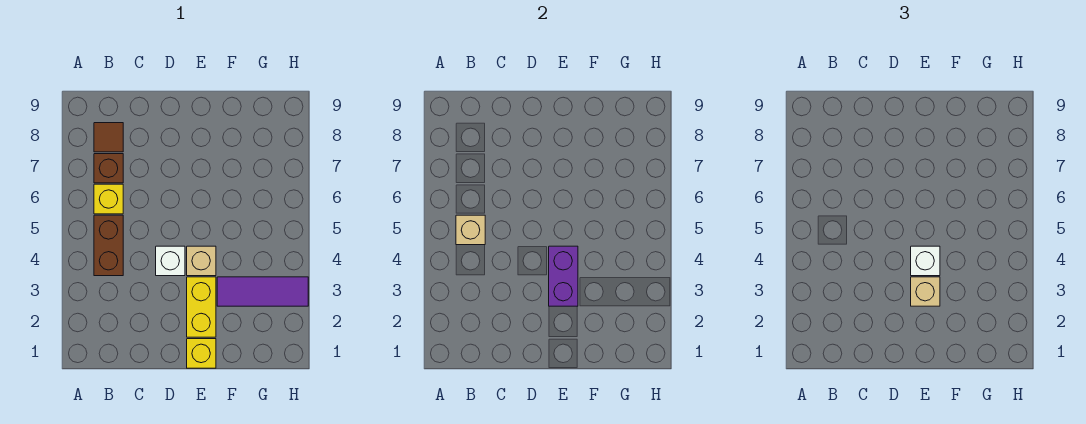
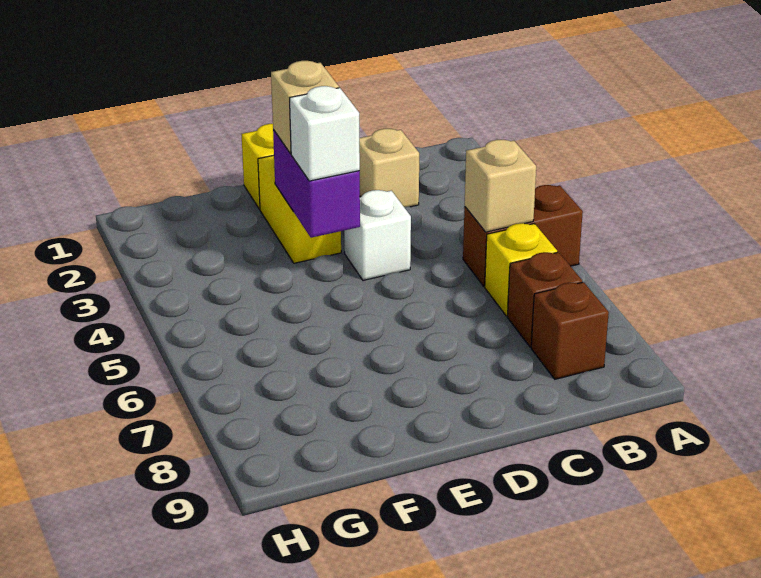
brown brick B4:B5 level 1 -> brown brick A5:B5 level 1
brown tile B8 level 1 -> brown brick B8 level 1
tan brick E4 level 1 -> tan brick C2 level 1
purple tile F3:H3 level 1 -> none

